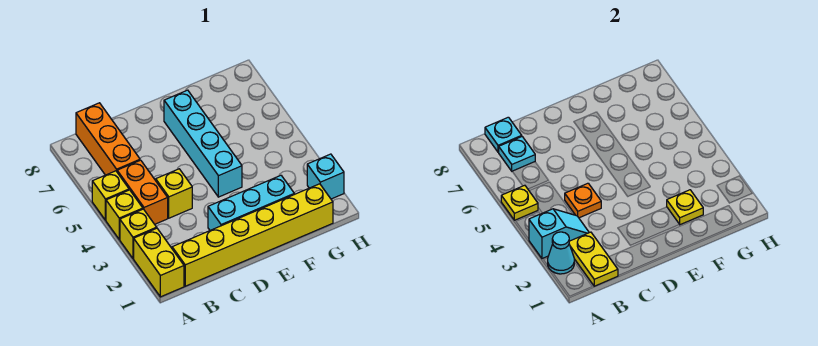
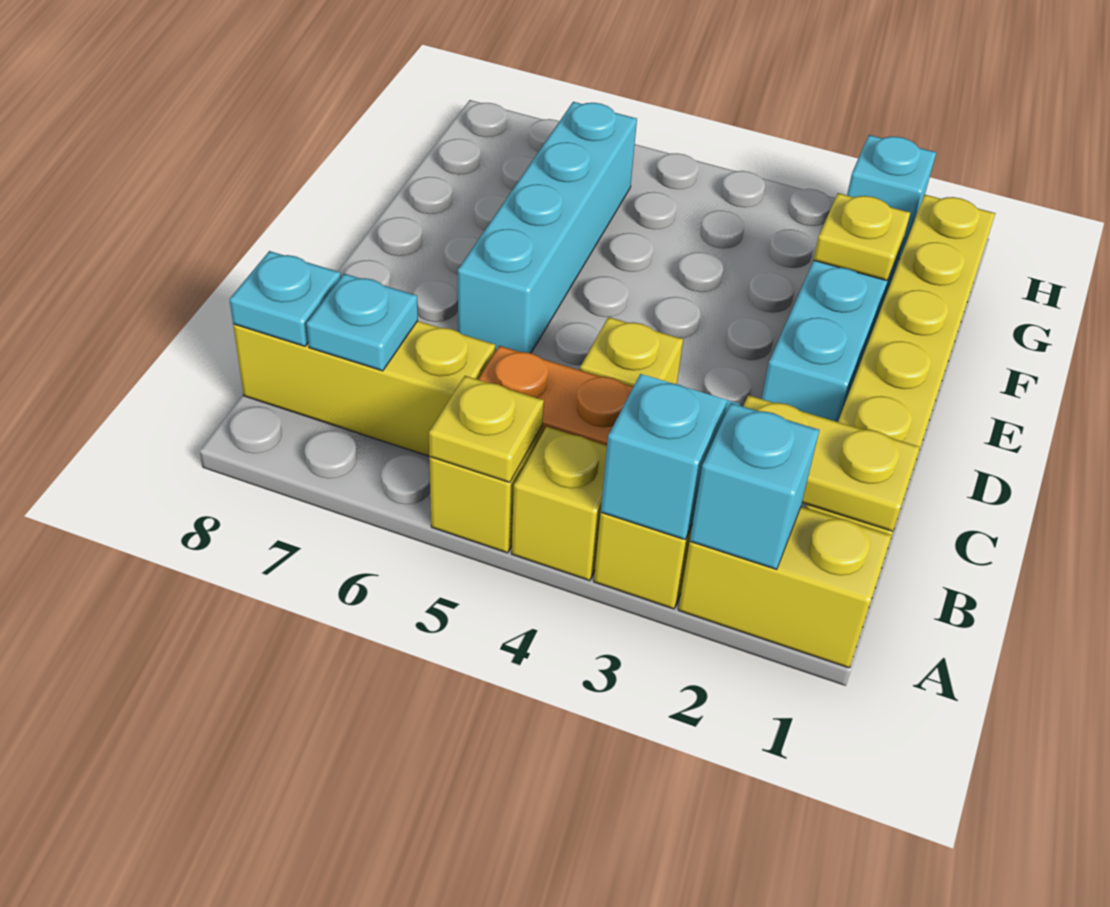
cyan cone A2 level 2 -> cyan brick A2 level 2
orange brick B6:B8 level 1 -> yellow brick B6:B8 level 1
orange plate C4 level 2 -> none
cyan brick E4:E7 level 1 -> cyan brick D6:G6 level 1

